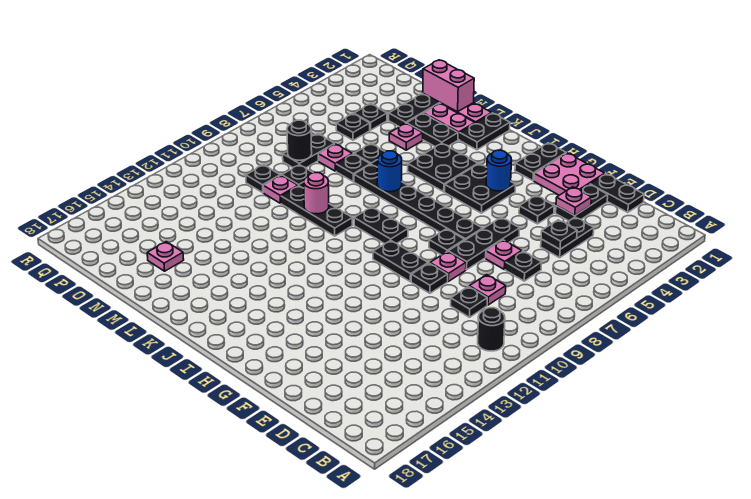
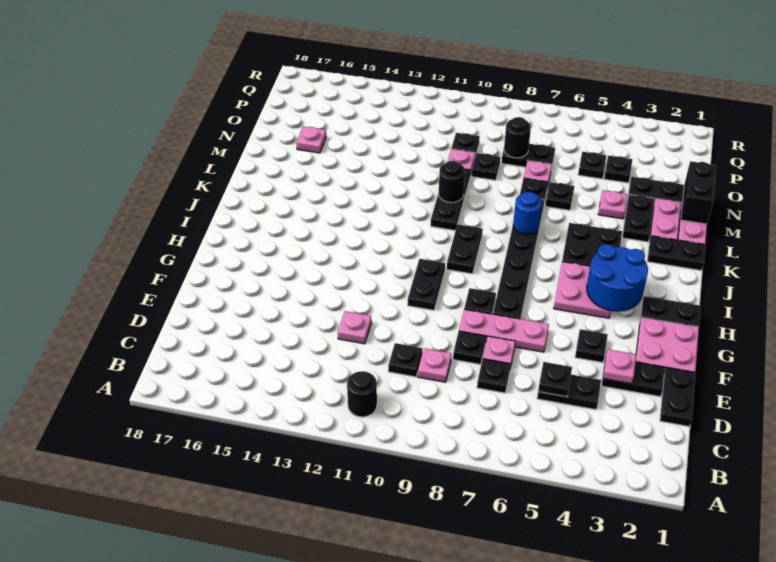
black plate F6:F8 level 1 -> pink plate F6:F8 level 1
pink plate F9 level 1 -> pink plate E12 level 1
black plate F10 level 1 -> black plate E8 level 1
black plate H4:I5 level 1 -> pink plate H4:I5 level 1
blue round brick H4 level 2 -> blue round brick H3:I4 level 2
pink round brick L10 level 2 -> black round brick L10 level 2
pink brick M1:N1 level 2 -> black brick M1:N1 level 2

